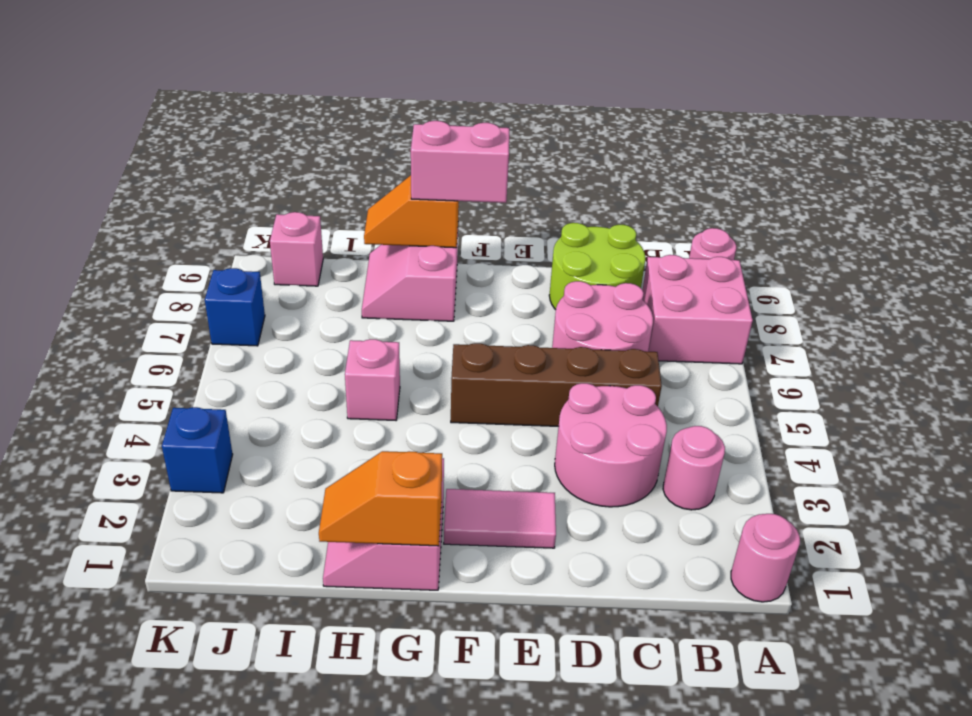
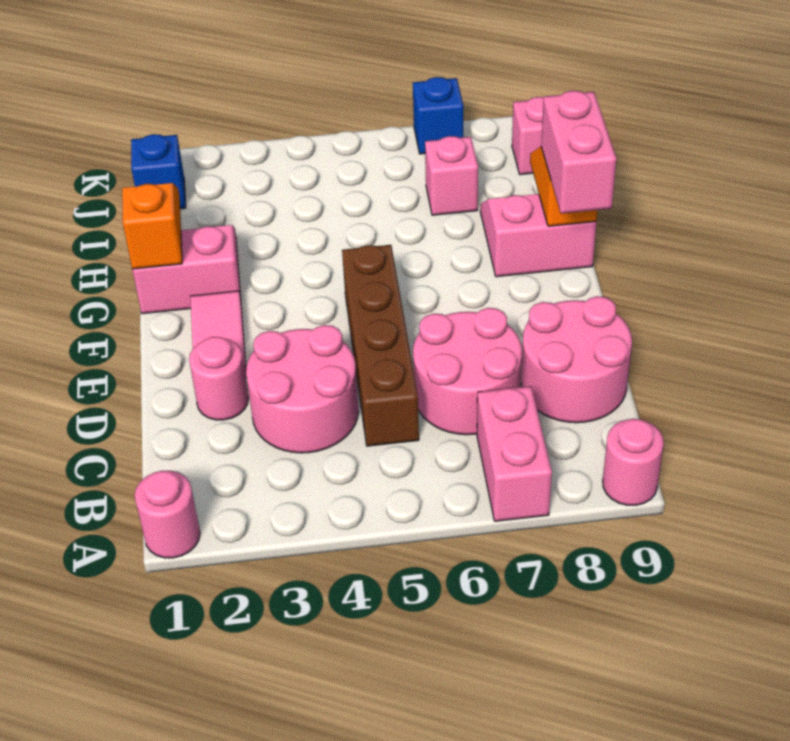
pink brick A7:B8 level 1 -> pink brick A7:B7 level 1
pink round brick B3 level 1 -> pink round brick D2 level 1
lime round brick C8:D9 level 1 -> pink round brick C8:D9 level 1
pink brick H5 level 1 -> pink brick I7 level 1
blue brick K3 level 1 -> blue brick J1 level 1

